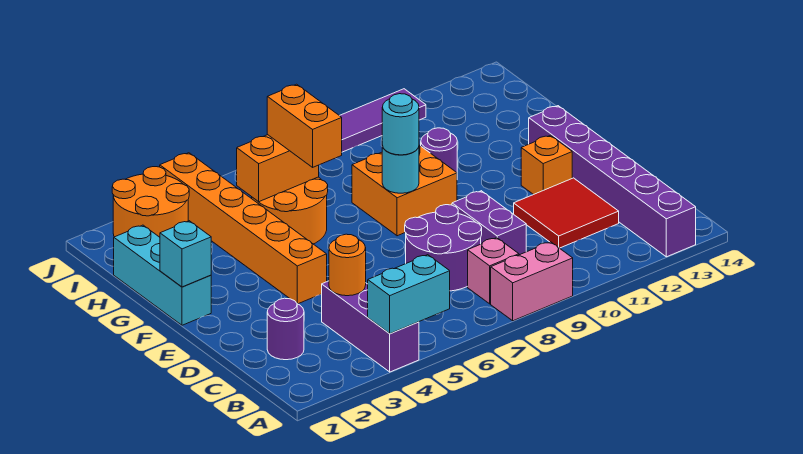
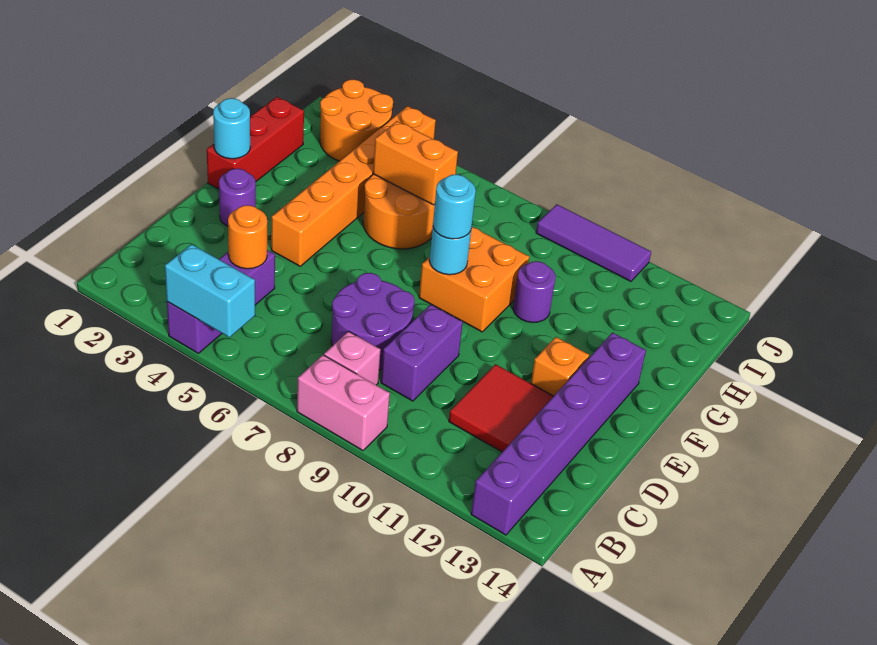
purple round brick C2 level 1 -> purple round brick E2 level 1
cyan brick F1:H1 level 1 -> red brick F1:H1 level 1
cyan brick F1 level 2 -> cyan round brick F1 level 2
orange brick G6:H6 level 3 -> none

